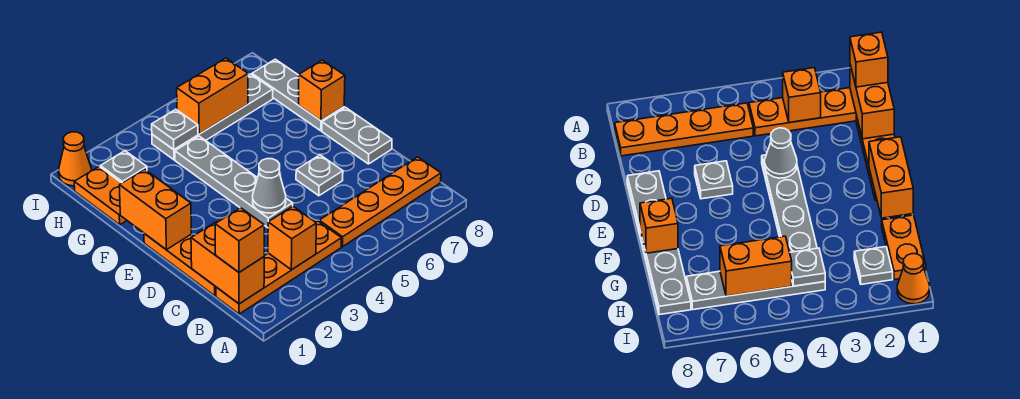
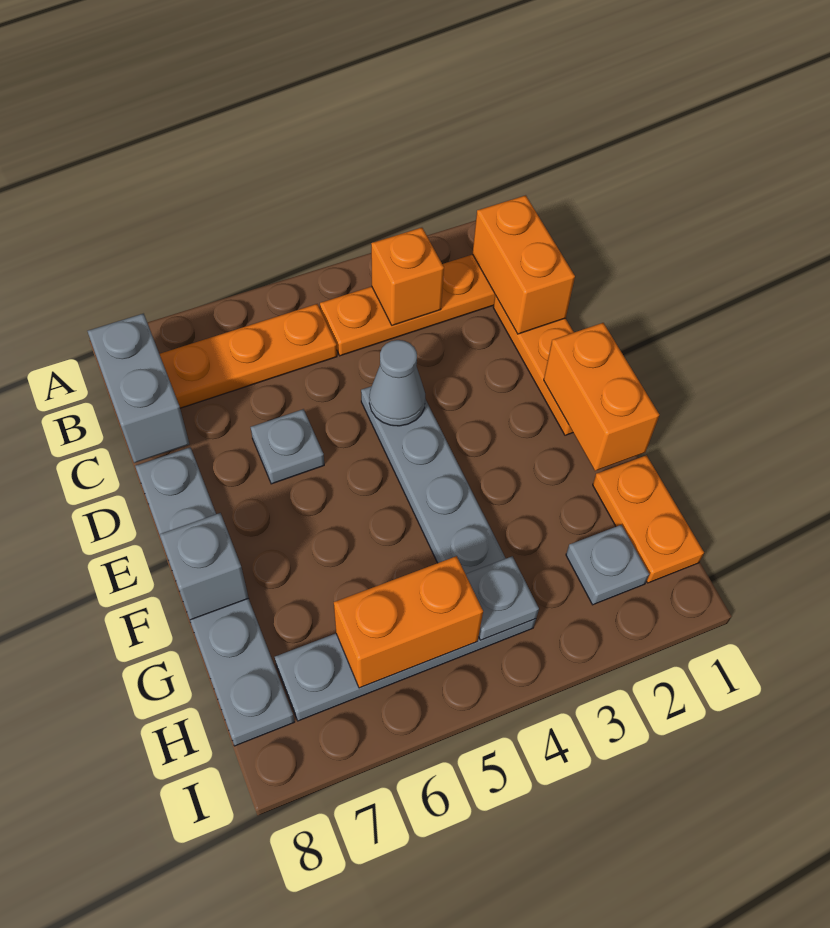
orange brick B1 level 3 -> none
none -> grey brick B8:C8 level 2
orange brick F8 level 2 -> grey brick F8 level 2
orange cone I1 level 1 -> none

